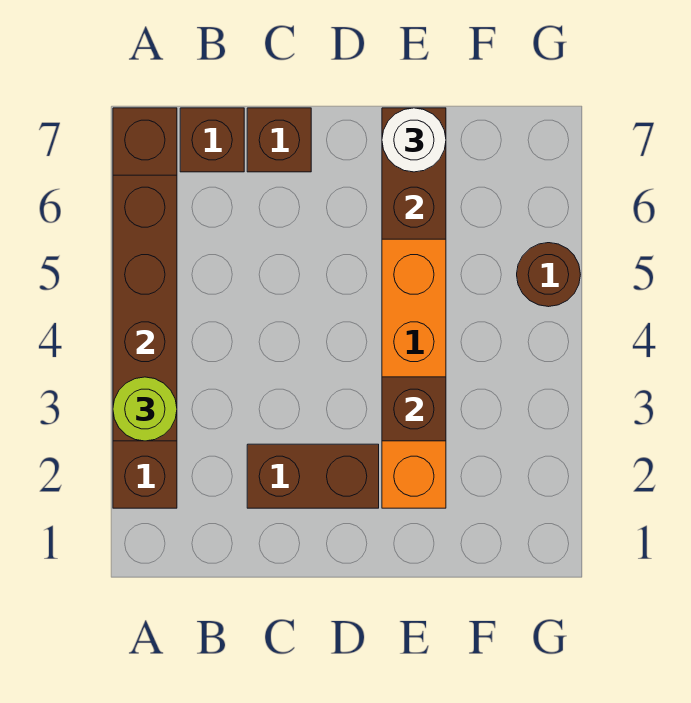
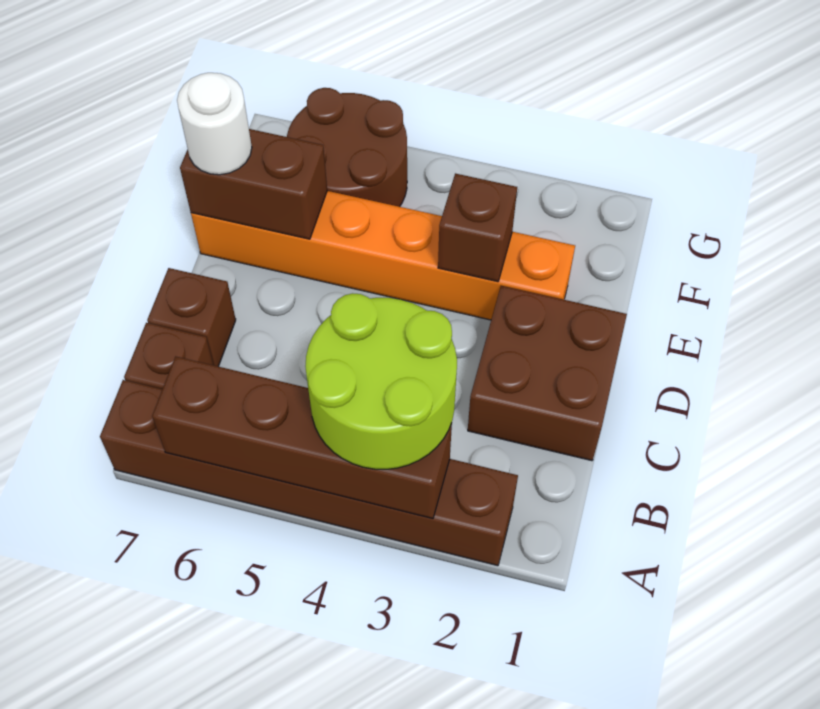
lime round brick A3 level 3 -> lime round brick A3:B4 level 3
brown brick C2:D2 level 1 -> brown brick C1:D2 level 1
brown round brick G5 level 1 -> brown round brick F5:G6 level 1

